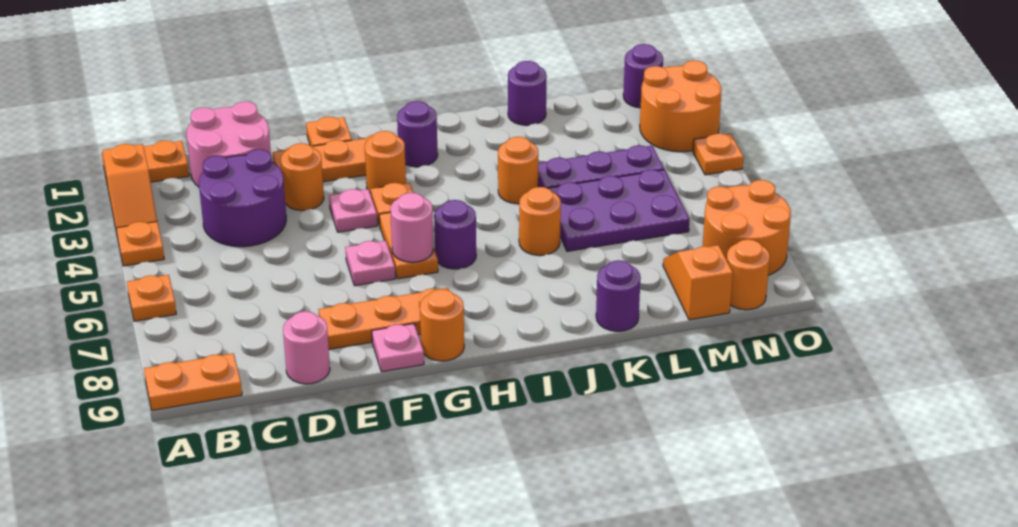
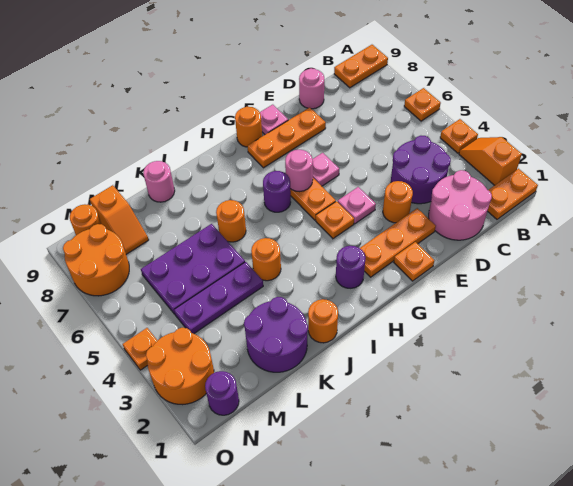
orange round brick G3 level 1 -> orange round brick J1 level 1
purple round brick K1 level 1 -> purple round brick K1:L2 level 1
purple round brick K9 level 1 -> pink round brick K9 level 1

